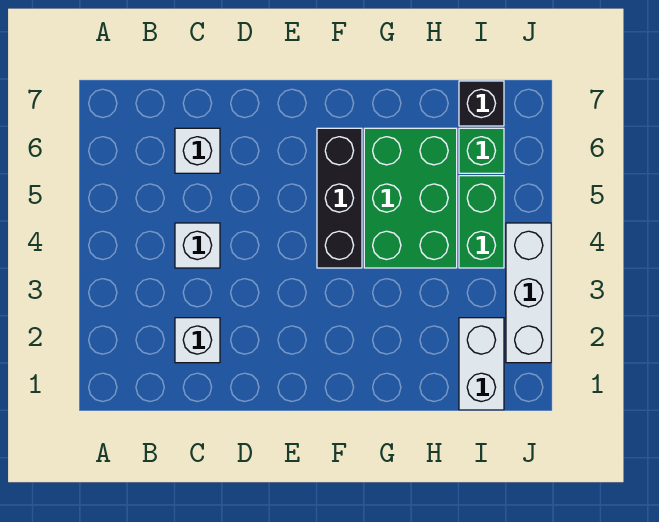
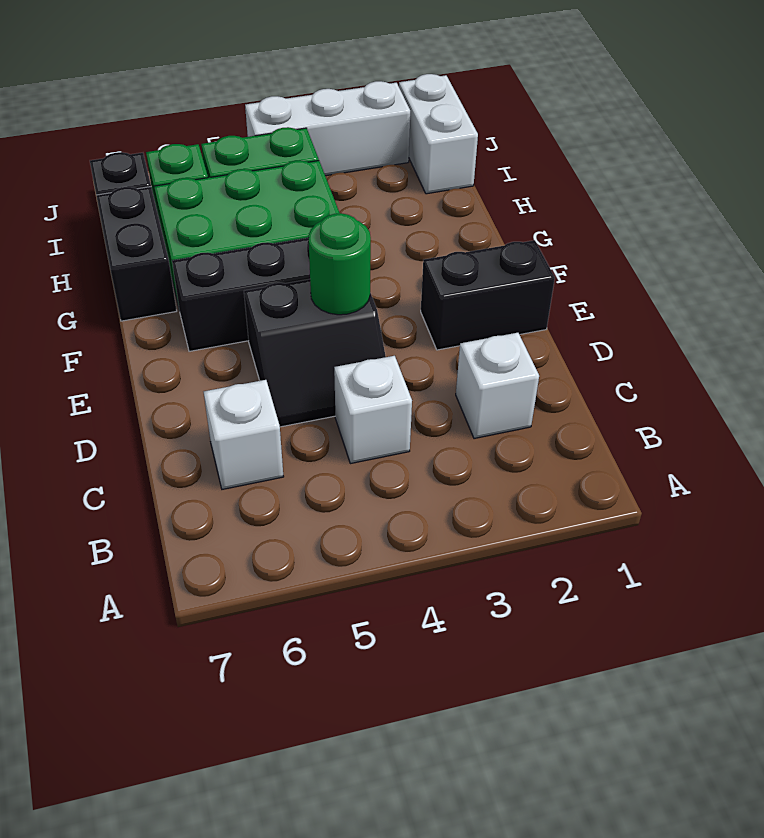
none -> black slope D4:E5 level 1 top E
none -> black brick E1:E2 level 1
none -> green round brick E4 level 2
none -> black brick G7:H7 level 1
white brick I1:I2 level 1 -> white brick I1:J1 level 1

